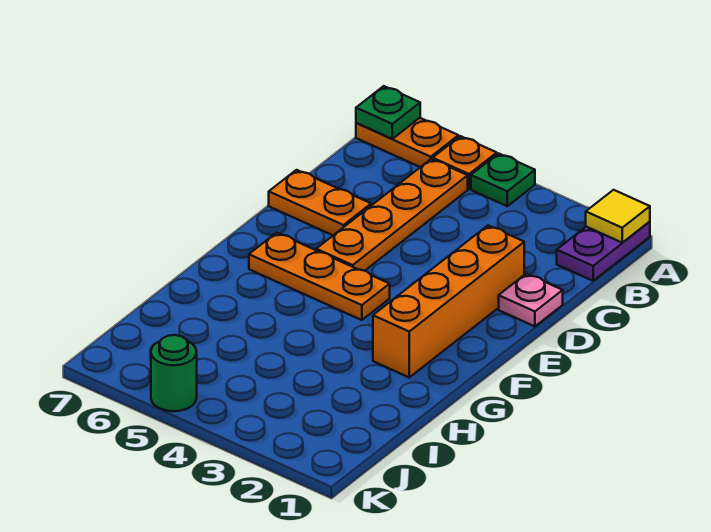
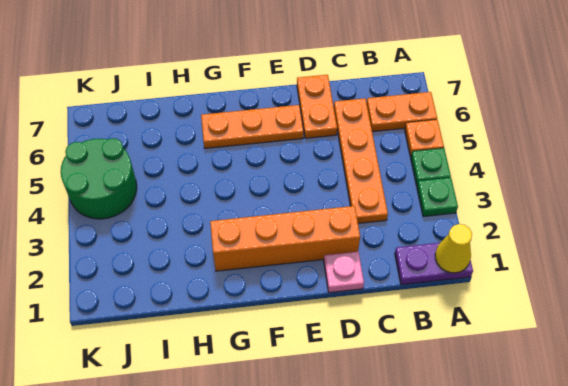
yellow tile A1 level 2 -> yellow cone A1 level 2
orange plate A6:A7 level 1 -> orange plate A6:B6 level 1
green plate A7 level 2 -> green plate A3 level 1
orange plate B5:E5 level 1 -> orange plate C3:C6 level 1
orange plate F4:F6 level 1 -> orange plate E6:G6 level 1
green round brick K5 level 1 -> green round brick J4:K5 level 1

